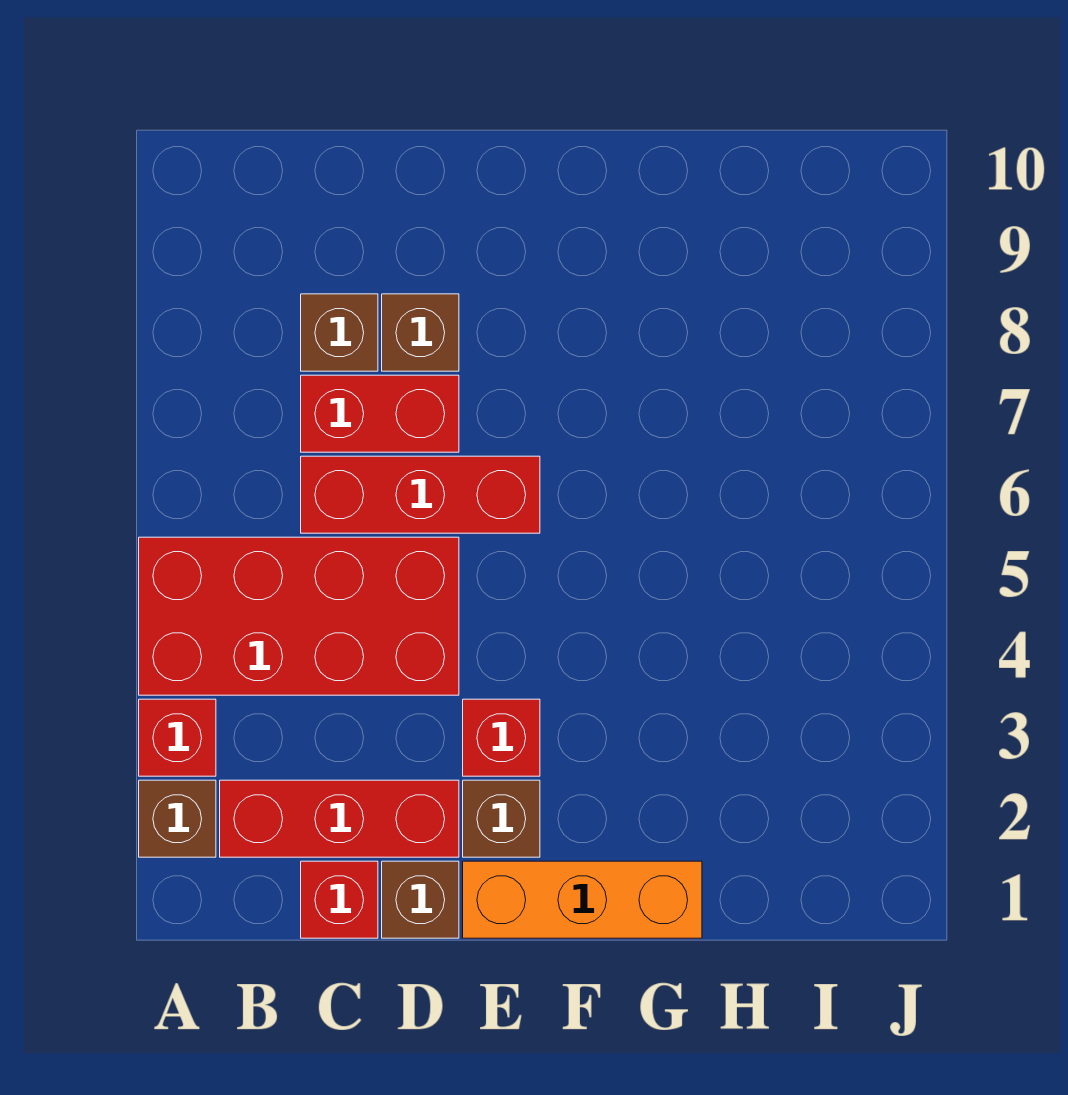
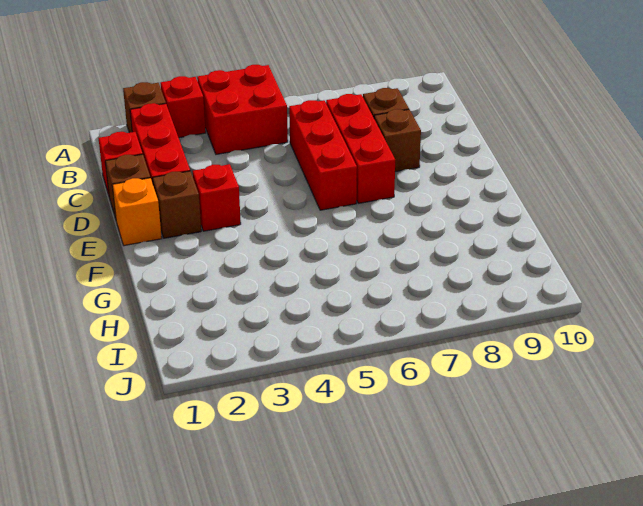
red brick A4:D5 level 1 -> red brick A4:B5 level 1
red brick C7:D7 level 1 -> red brick C7:E7 level 1
orange brick E1:G1 level 1 -> orange brick E1 level 1

